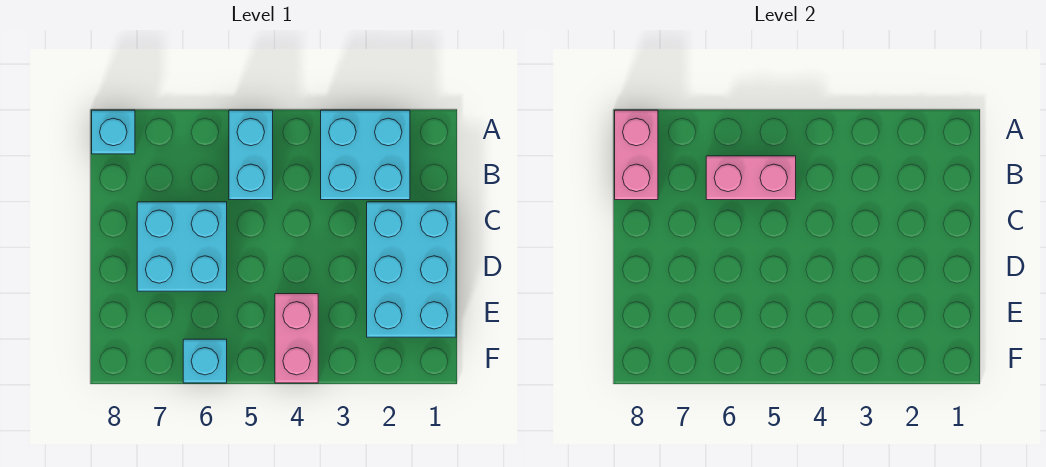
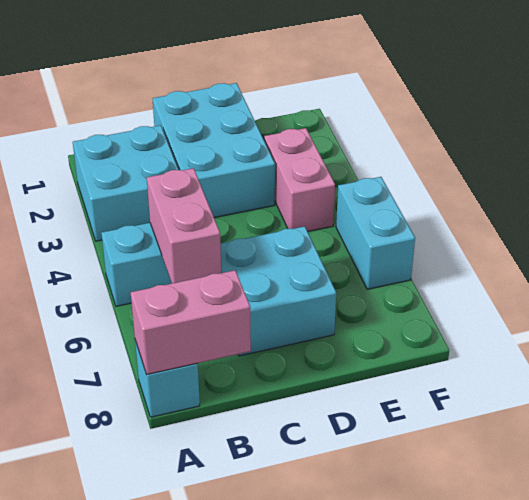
cyan brick C1:E2 level 1 -> cyan brick C1:D3 level 1
pink brick E4:F4 level 1 -> pink brick E3:E4 level 1
cyan brick F6 level 1 -> cyan brick F5:F6 level 1

